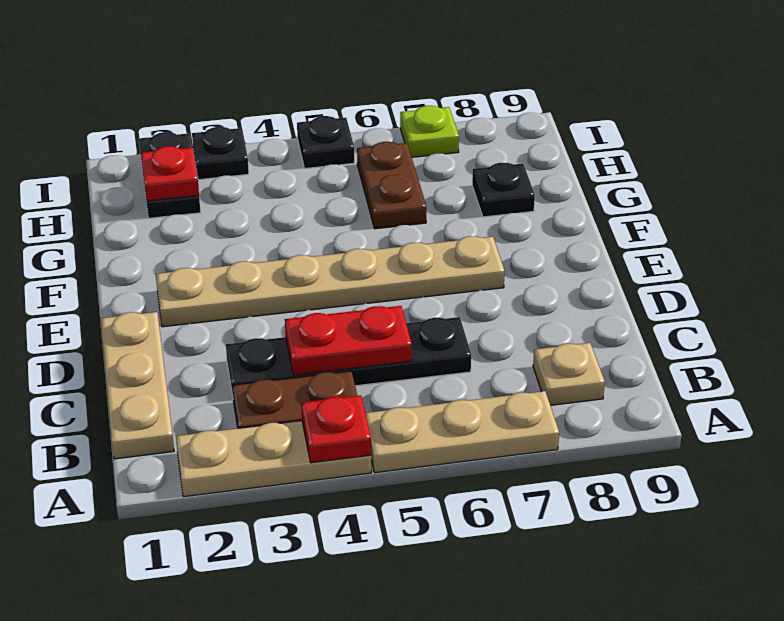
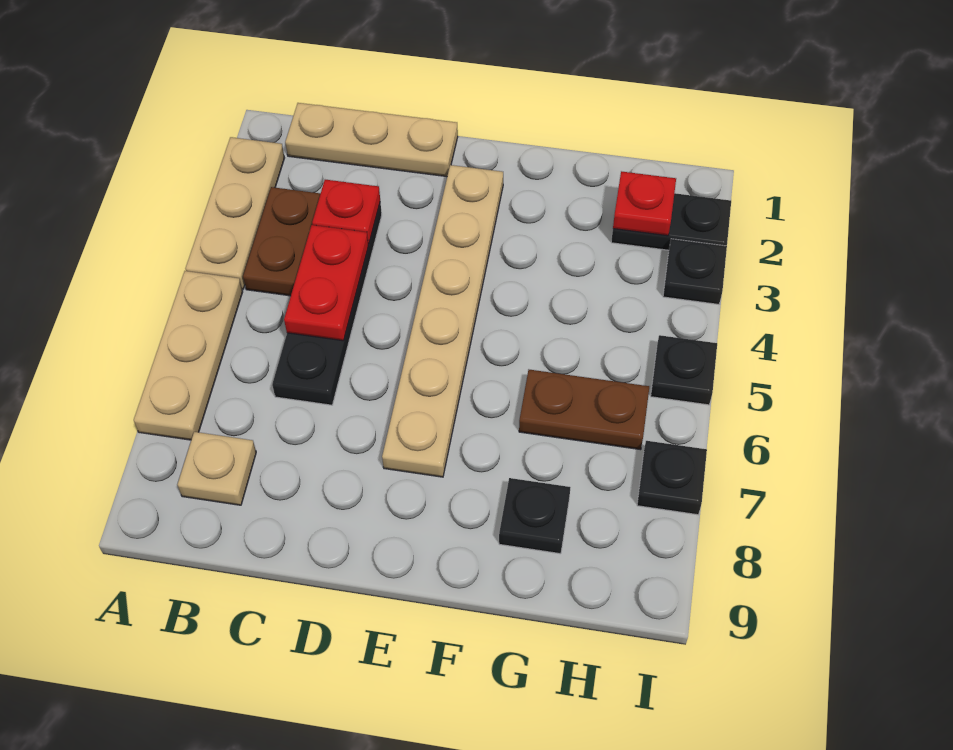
red plate A4 level 2 -> red plate C3 level 2
lime plate I7 level 1 -> black plate I7 level 1

